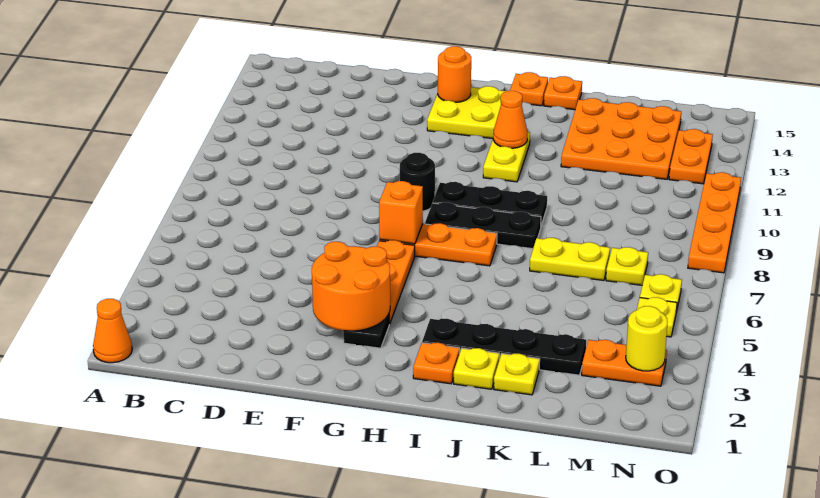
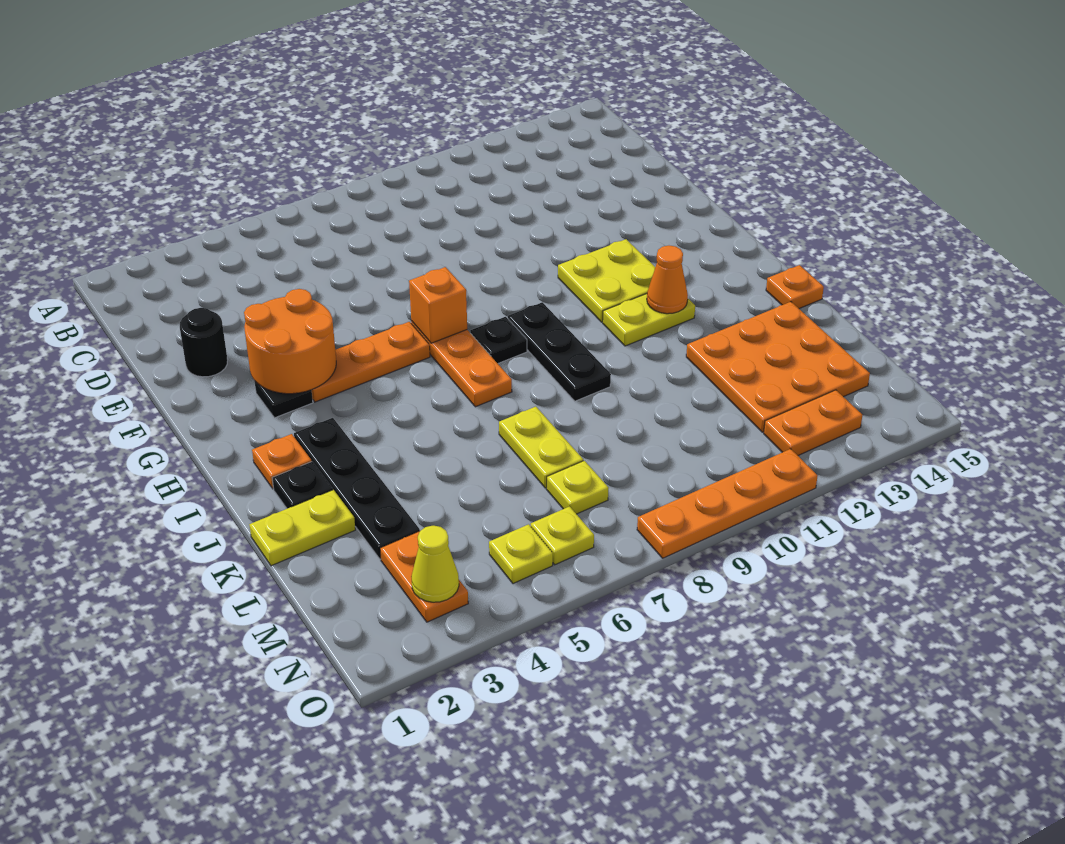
orange cone A1 level 1 -> none
black round brick G9 level 1 -> black round brick E2 level 1
yellow plate G13:H14 level 1 -> yellow plate G11:H12 level 1
orange round brick G14 level 2 -> none
black plate H8:J8 level 1 -> black plate H8 level 1
orange plate I15 level 1 -> none
yellow plate J2 level 1 -> black plate J2 level 1
yellow plate K2 level 1 -> yellow plate K1:K2 level 1
yellow round brick N3 level 2 -> yellow cone N3 level 2

